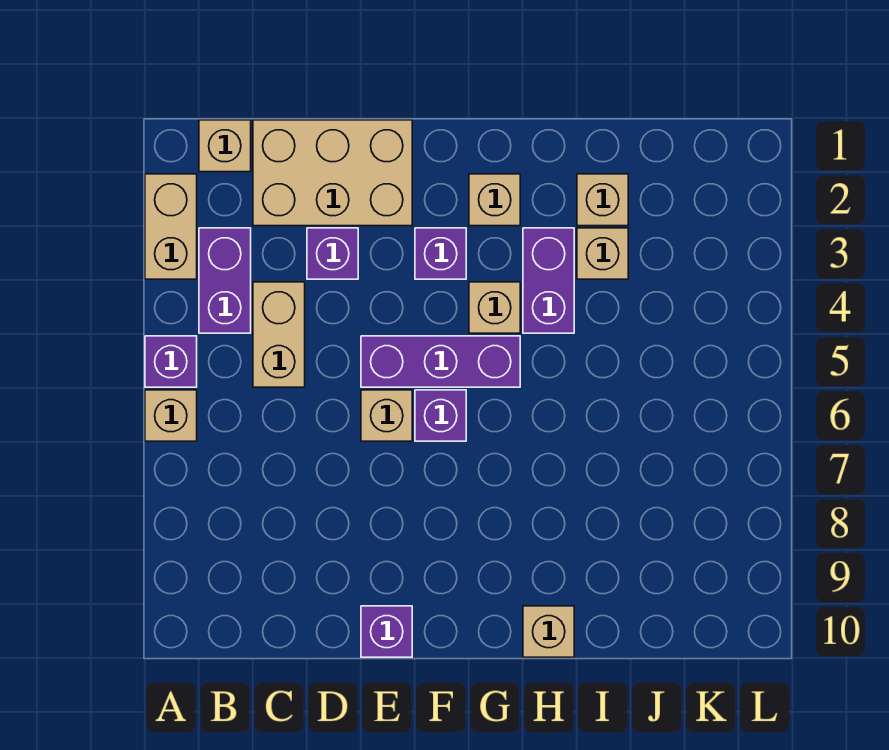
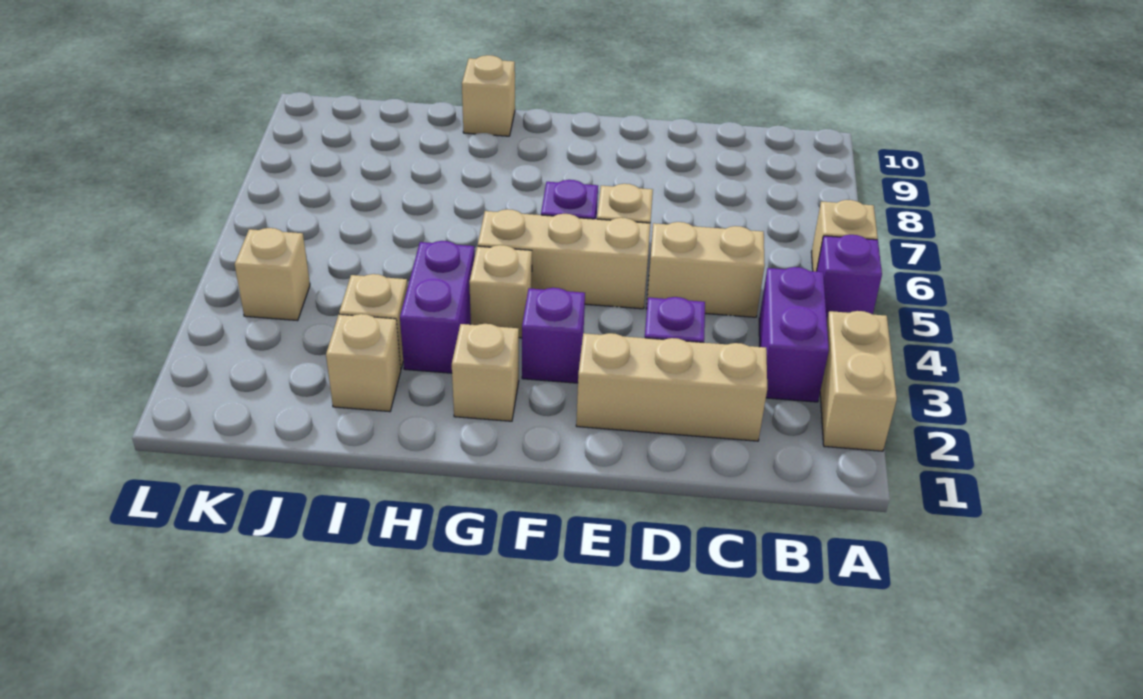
tan brick B1 level 1 -> tan brick K4 level 1
tan brick C1:E2 level 1 -> tan brick C2:E2 level 1
tan brick C4:C5 level 1 -> tan brick C5:D5 level 1
purple brick E5:G5 level 1 -> tan brick E5:G5 level 1
purple brick E10 level 1 -> none

